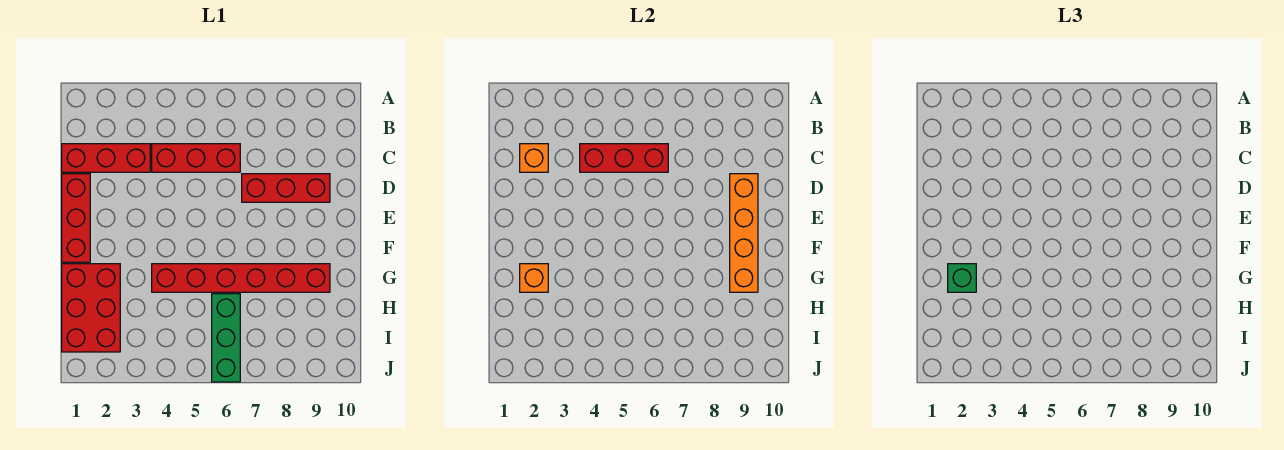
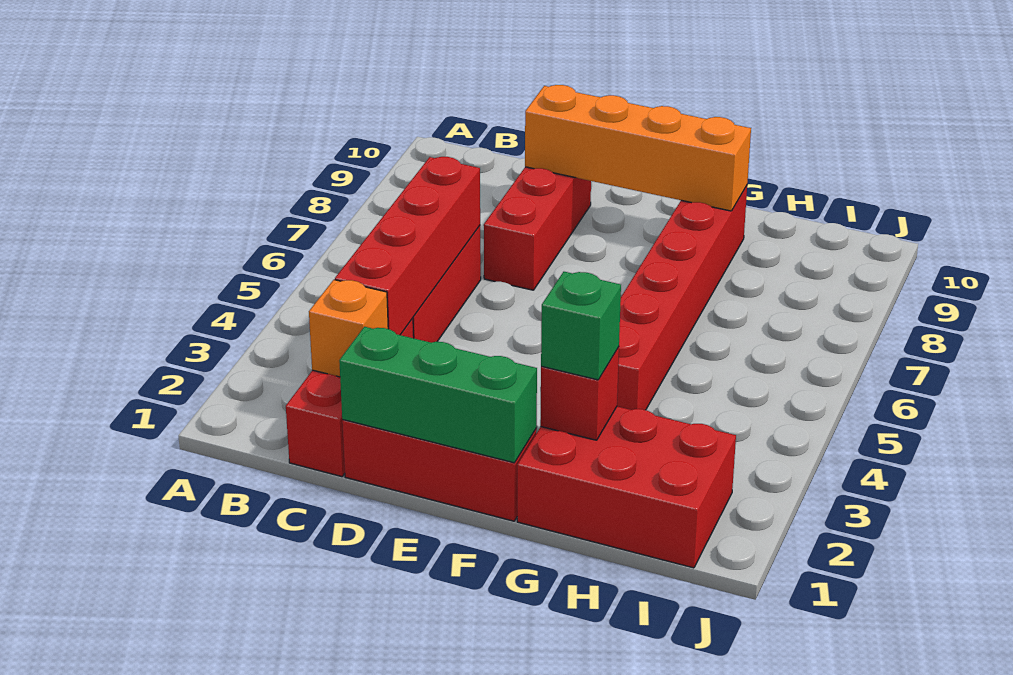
red brick C4:C6 level 2 -> red brick C3:C6 level 2
orange brick G2 level 2 -> red brick G2 level 2
green brick H6:J6 level 1 -> green brick D1:F1 level 2

